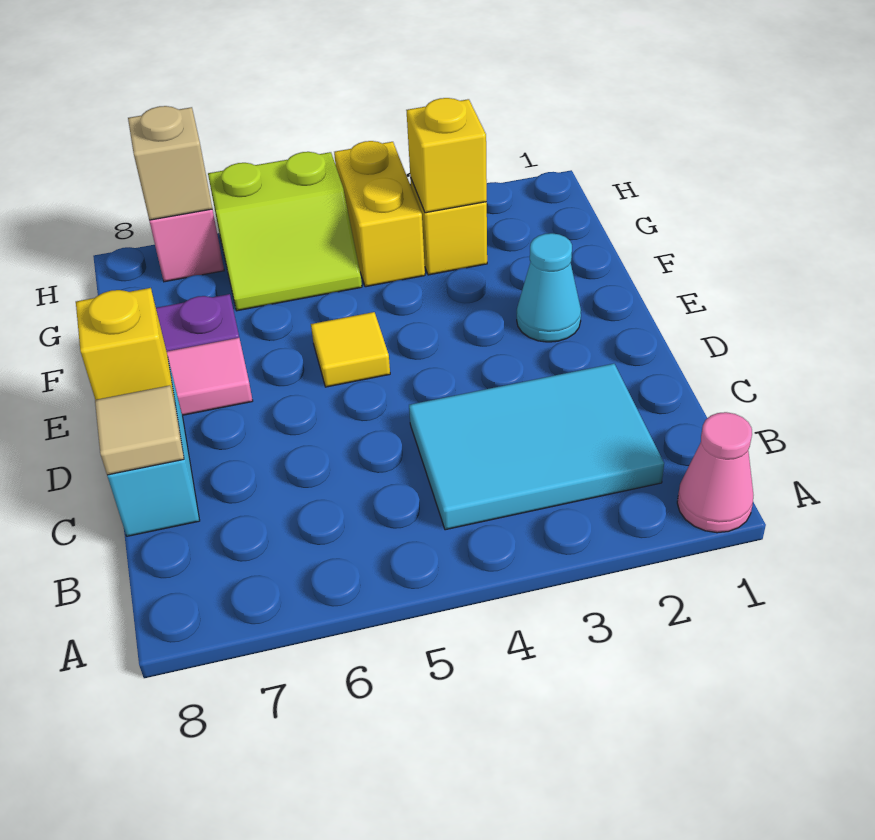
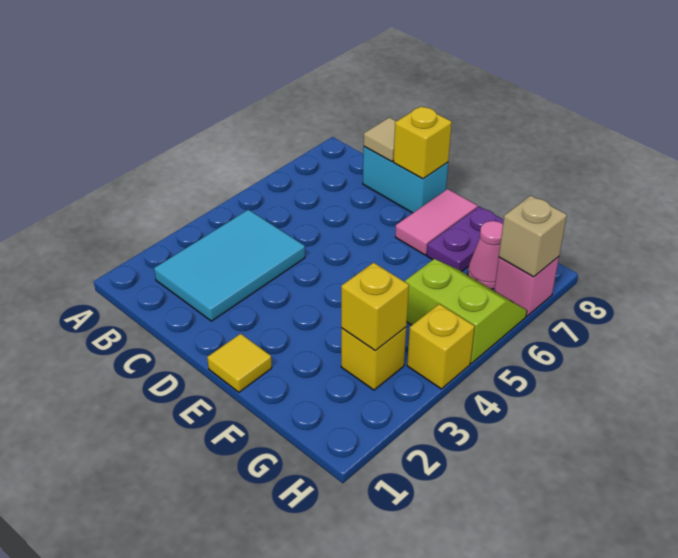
pink cone A1 level 1 -> pink cone G7 level 1
cyan cone E2 level 1 -> none
yellow tile E5 level 1 -> yellow tile E1 level 1
yellow brick G4:H4 level 1 -> yellow brick H4 level 1
lime slope G5:H6 level 1 top H -> lime slope G5:H6 level 1 top 5

